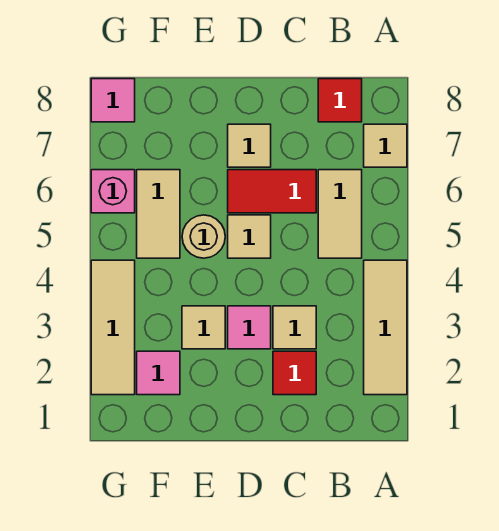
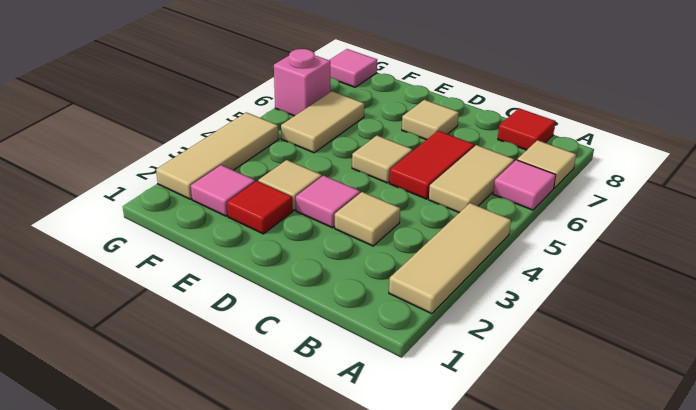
none -> pink tile A6 level 1
red tile C2 level 1 -> red tile E2 level 1
red tile C6:D6 level 1 -> red tile C5:C6 level 1
tan round brick E5 level 1 -> none

